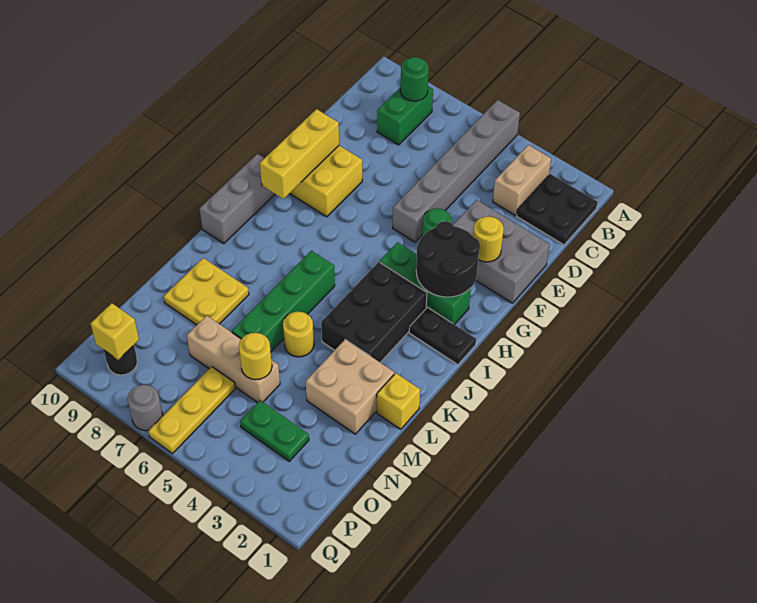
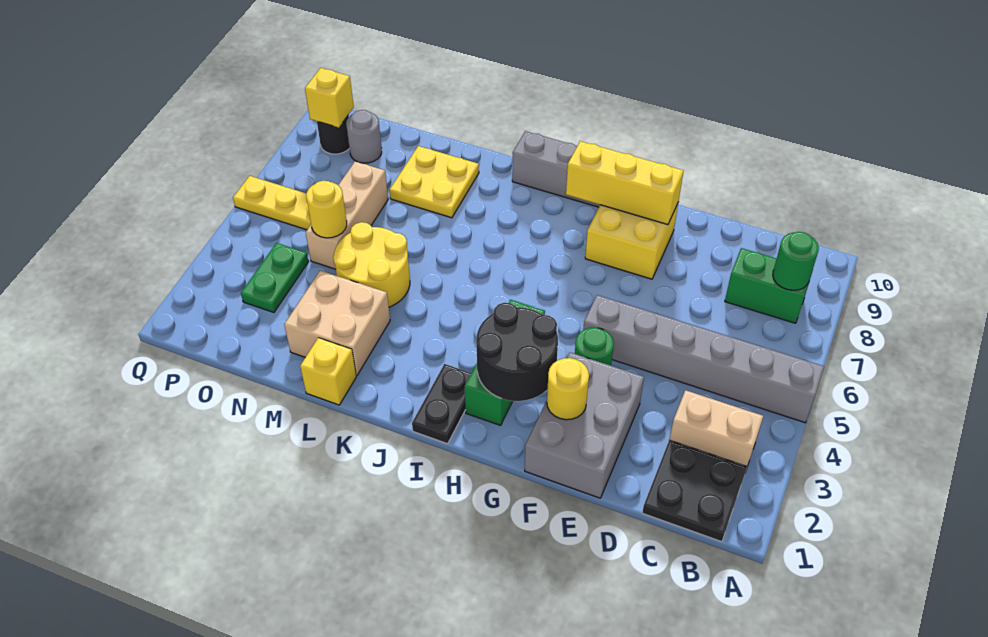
black brick I3:K4 level 1 -> none
green brick J6:M6 level 1 -> none
yellow round brick L5 level 1 -> yellow round brick L4:M5 level 1
grey round brick Q7 level 1 -> grey round brick O9 level 1

